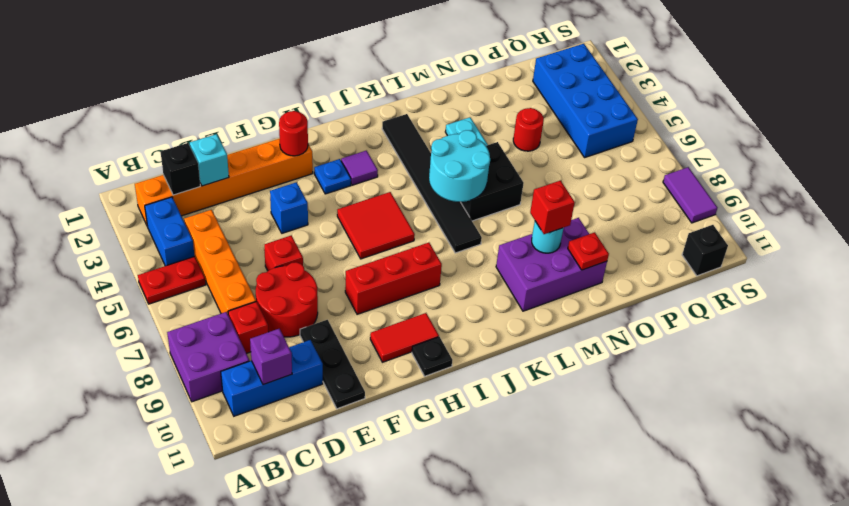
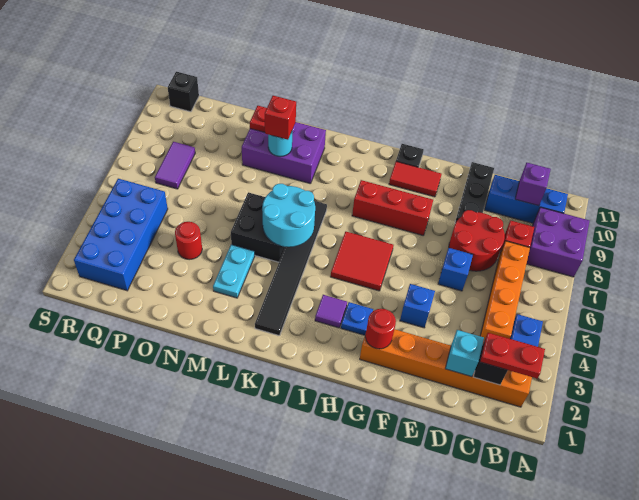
red plate A5:B5 level 1 -> red plate B2:C2 level 3
red brick E6 level 1 -> blue brick E6 level 1
purple tile S8:S9 level 1 -> purple tile Q7:Q8 level 1

